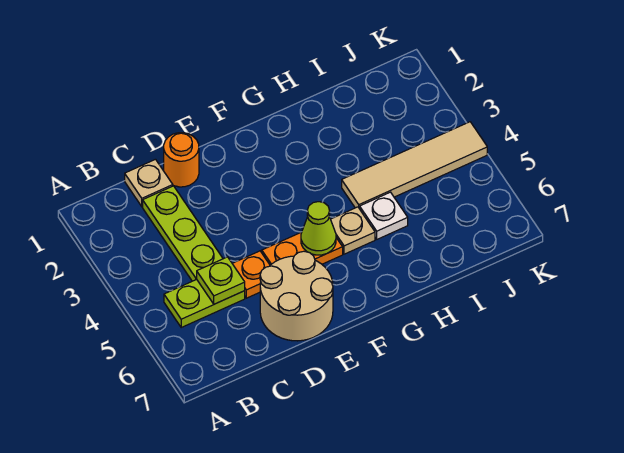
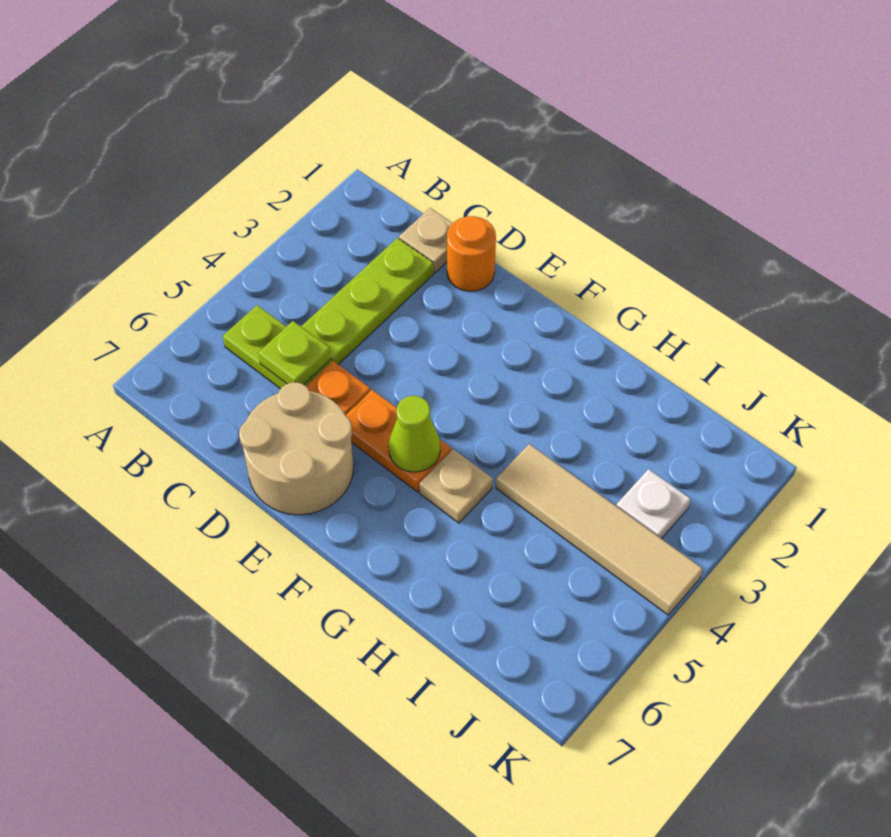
white plate H5 level 1 -> white plate J3 level 1

